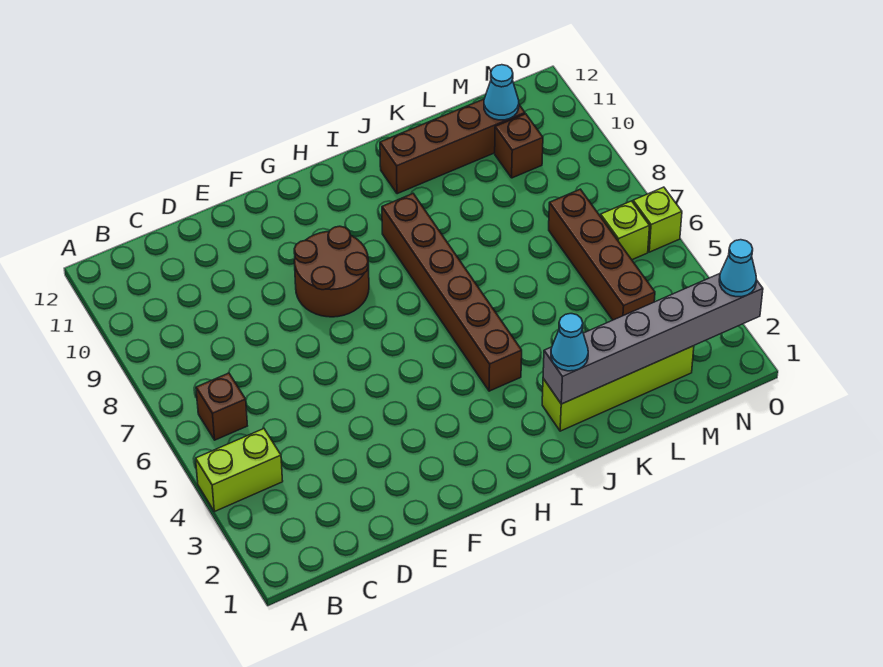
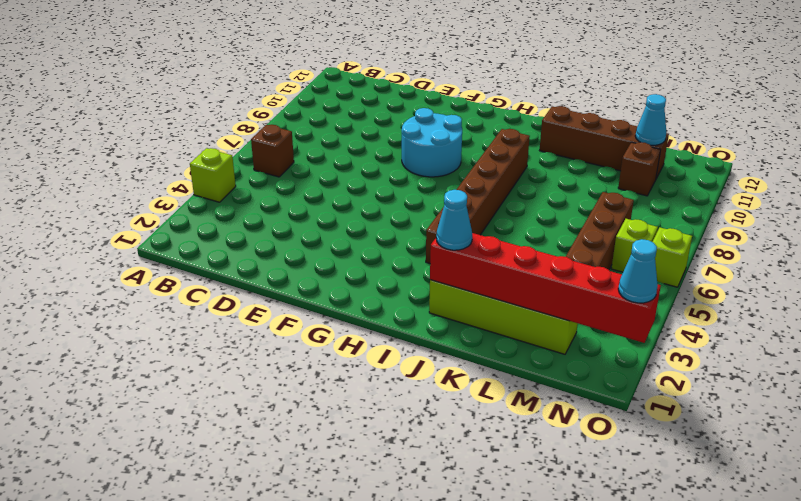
lime brick A4:B4 level 1 -> lime brick A4 level 1
brown round brick F8:G9 level 1 -> cyan round brick F8:G9 level 1
grey brick J2:O2 level 2 -> red brick J2:O2 level 2

